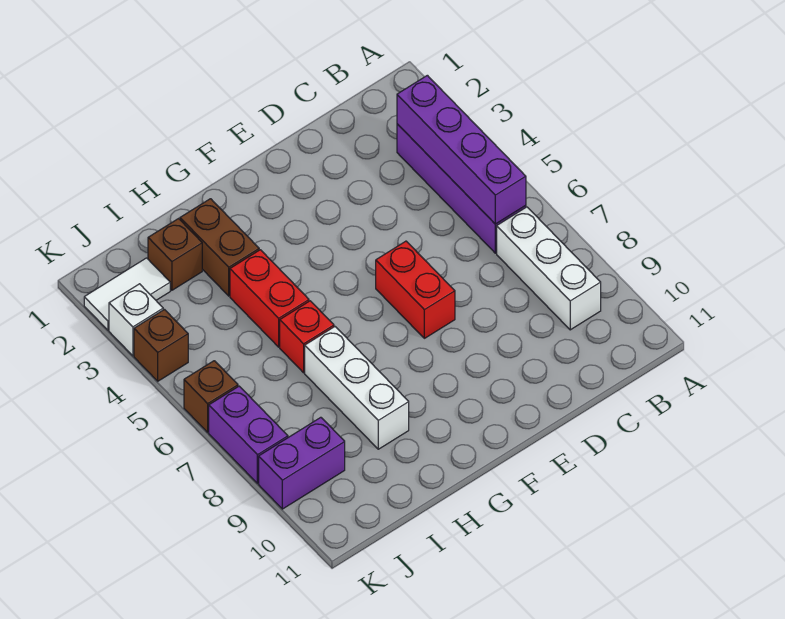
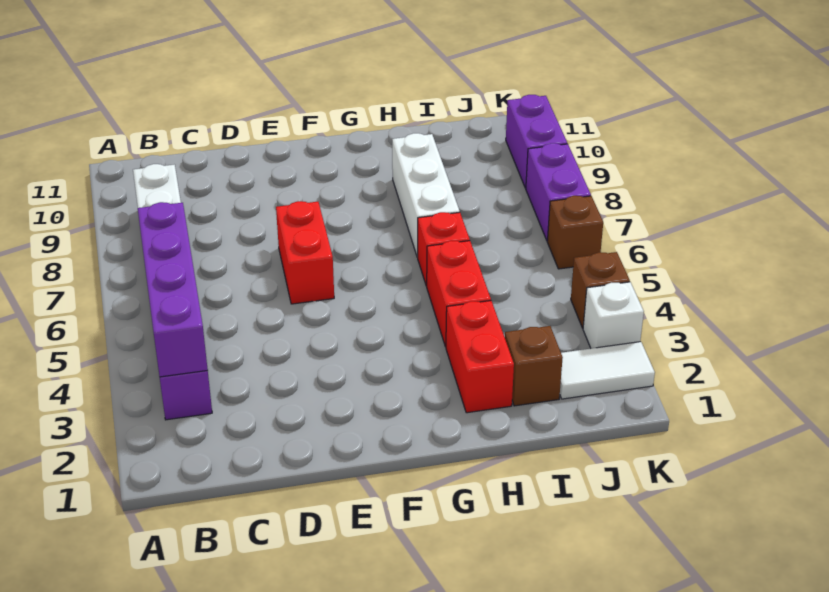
brown brick H2:H3 level 1 -> red brick H2:H3 level 1
purple brick J9:K9 level 1 -> purple brick K9:K10 level 1

